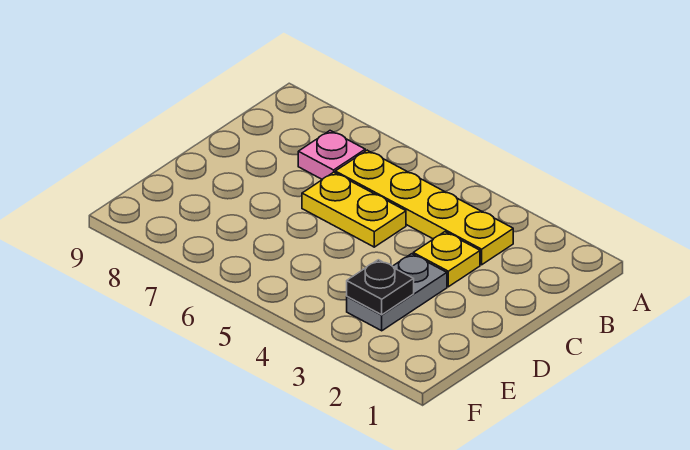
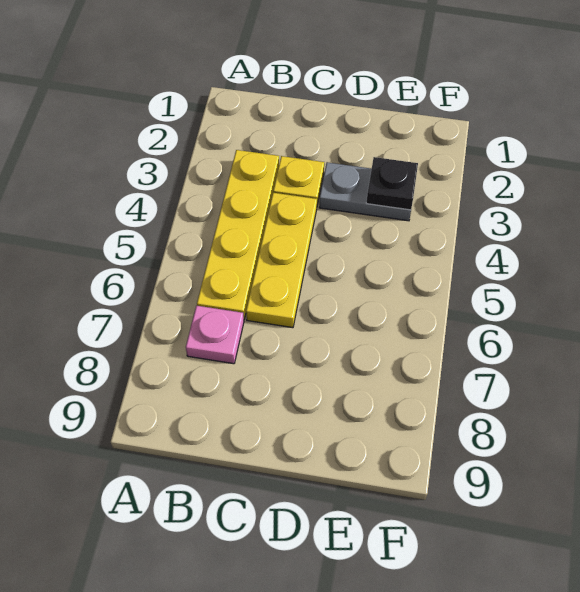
yellow plate C5:C6 level 1 -> yellow plate C4:C6 level 1

